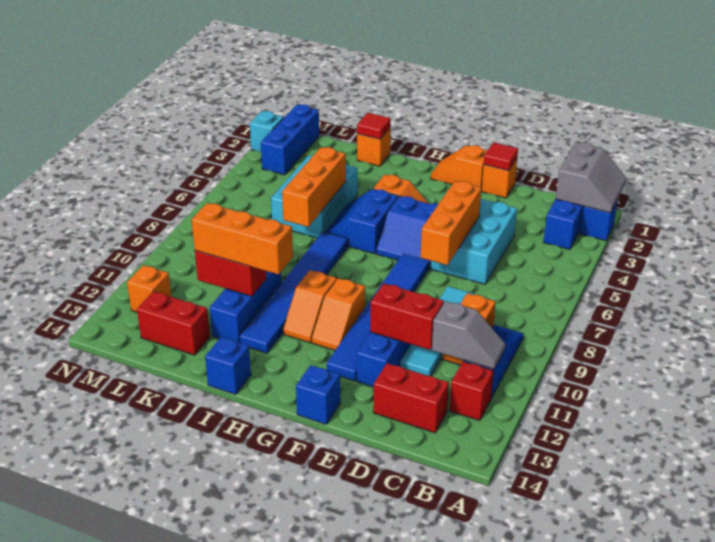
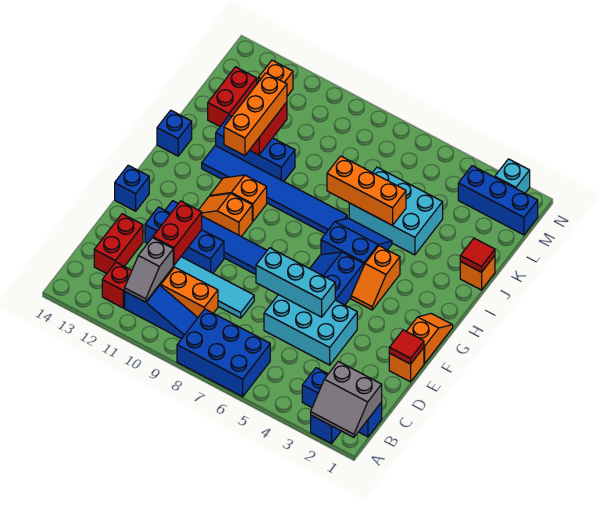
none -> blue brick A6:B8 level 1
orange brick E5:E7 level 2 -> cyan brick E5:E7 level 2

